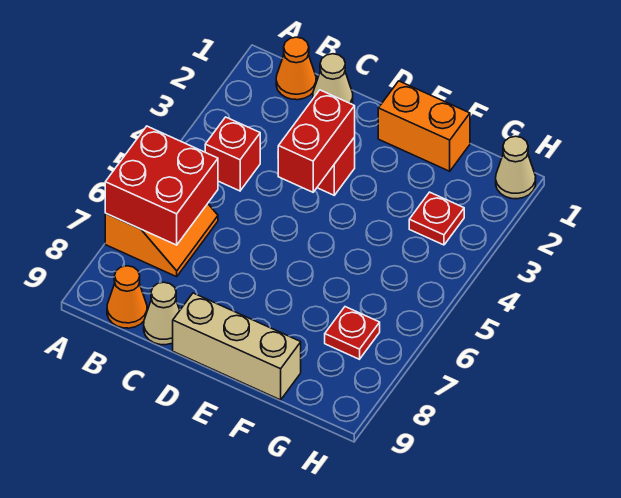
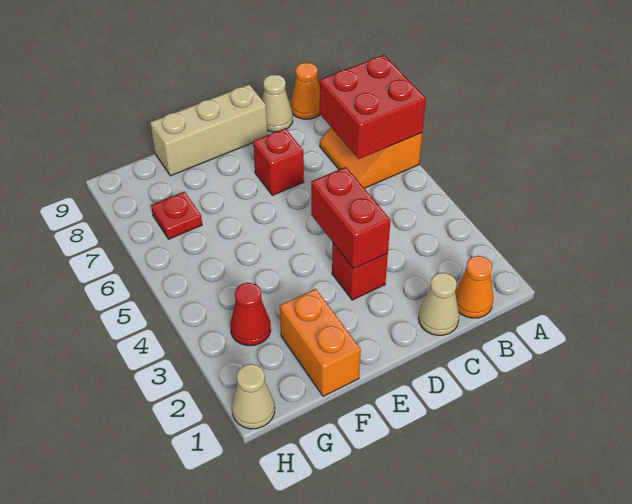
red brick B4 level 1 -> red brick D7 level 1
orange brick E1:F1 level 1 -> orange brick F1:F2 level 1
red plate G3 level 1 -> red cone G3 level 1

